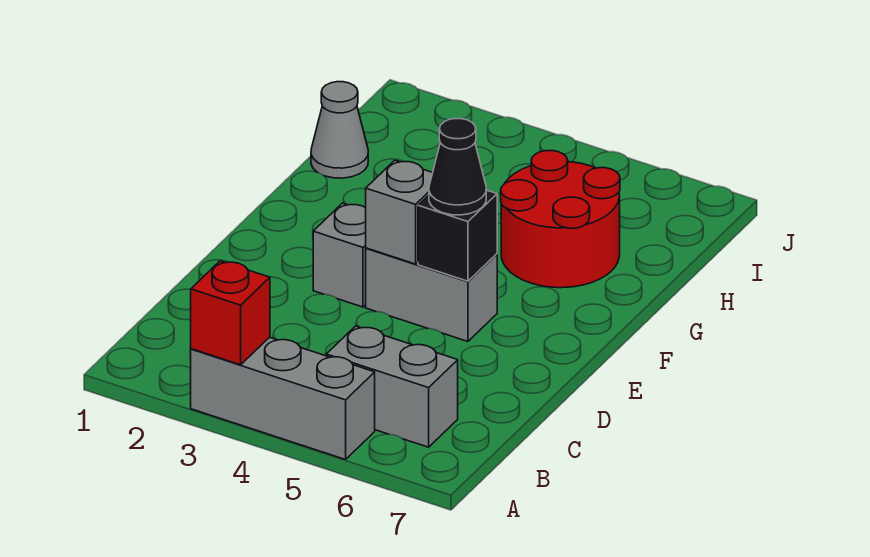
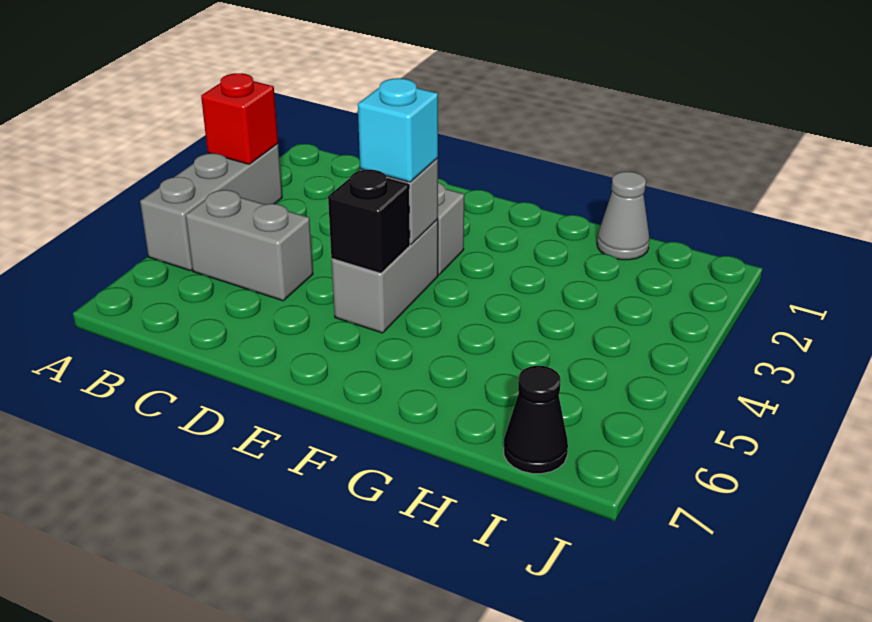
grey brick B5:B6 level 1 -> grey brick B5:C5 level 1
none -> cyan brick E4 level 3
black cone E5 level 3 -> black cone I7 level 1
red round brick G5:H6 level 1 -> none

